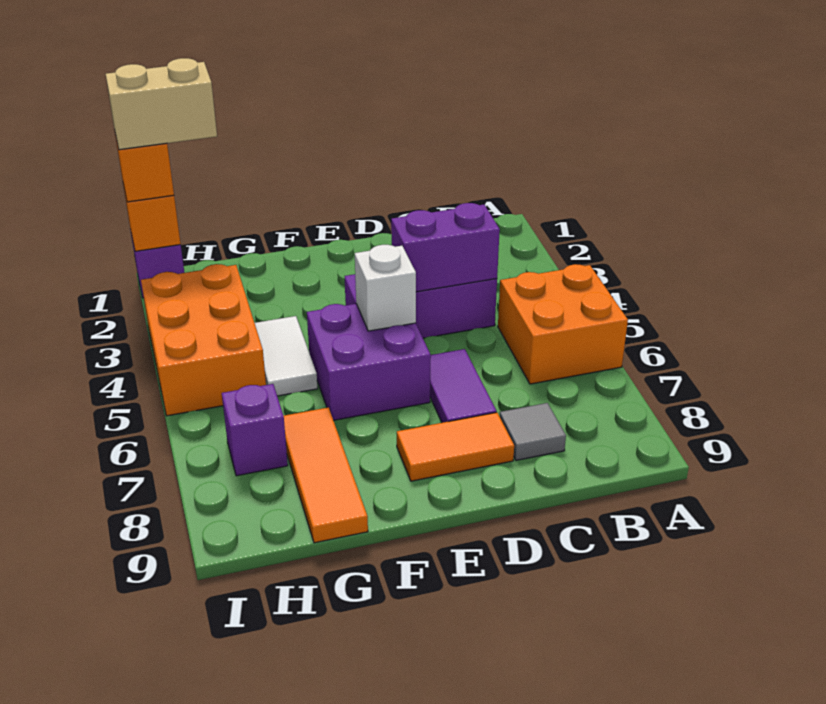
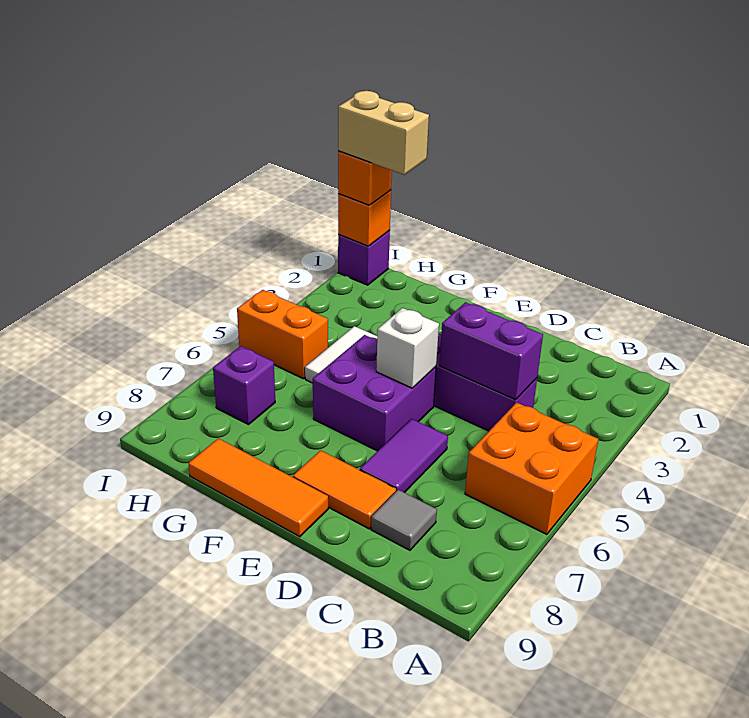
orange tile G7:G9 level 1 -> orange tile E9:G9 level 1
orange brick H3:I5 level 1 -> orange brick H5:I5 level 1

